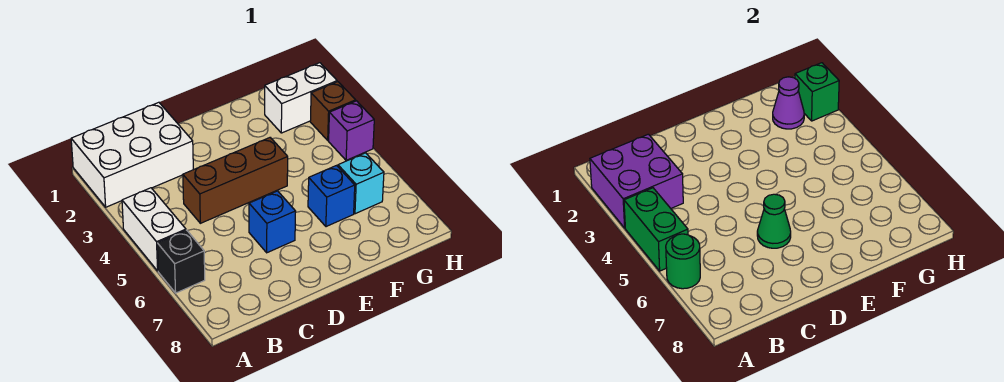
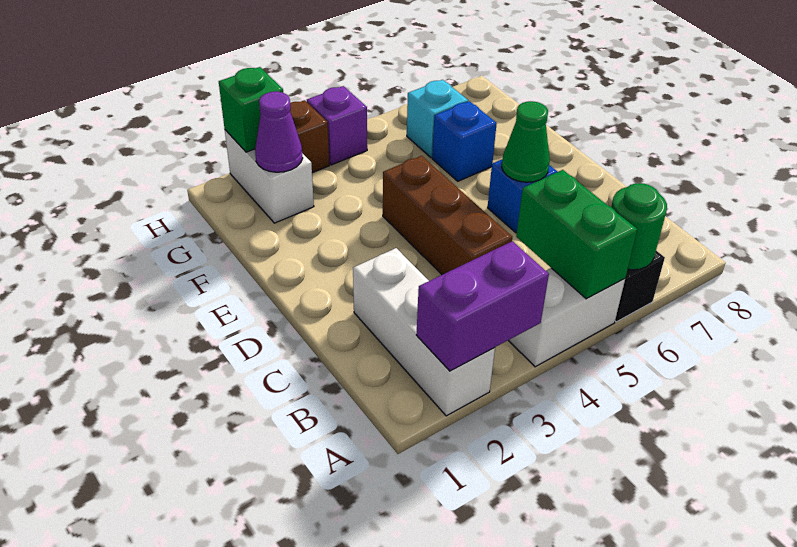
white brick A1:C2 level 1 -> white brick A2:C2 level 1
purple brick A2:B3 level 2 -> purple brick A2:A3 level 2
green brick A4:A5 level 2 -> green brick A5:B5 level 2

